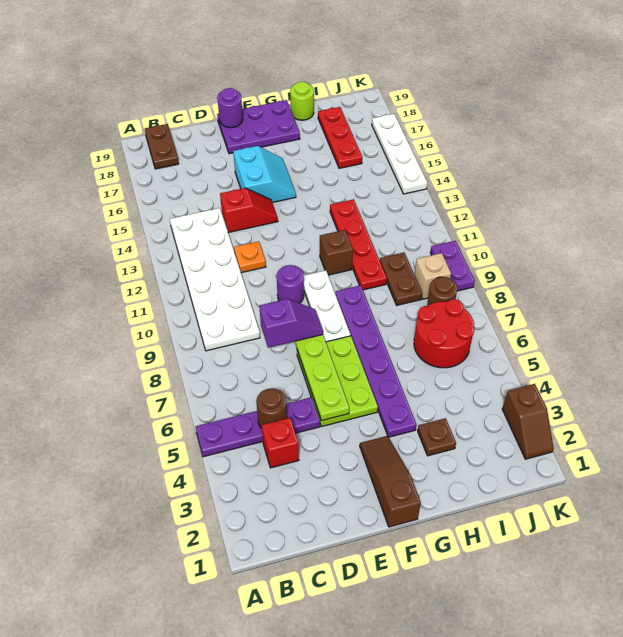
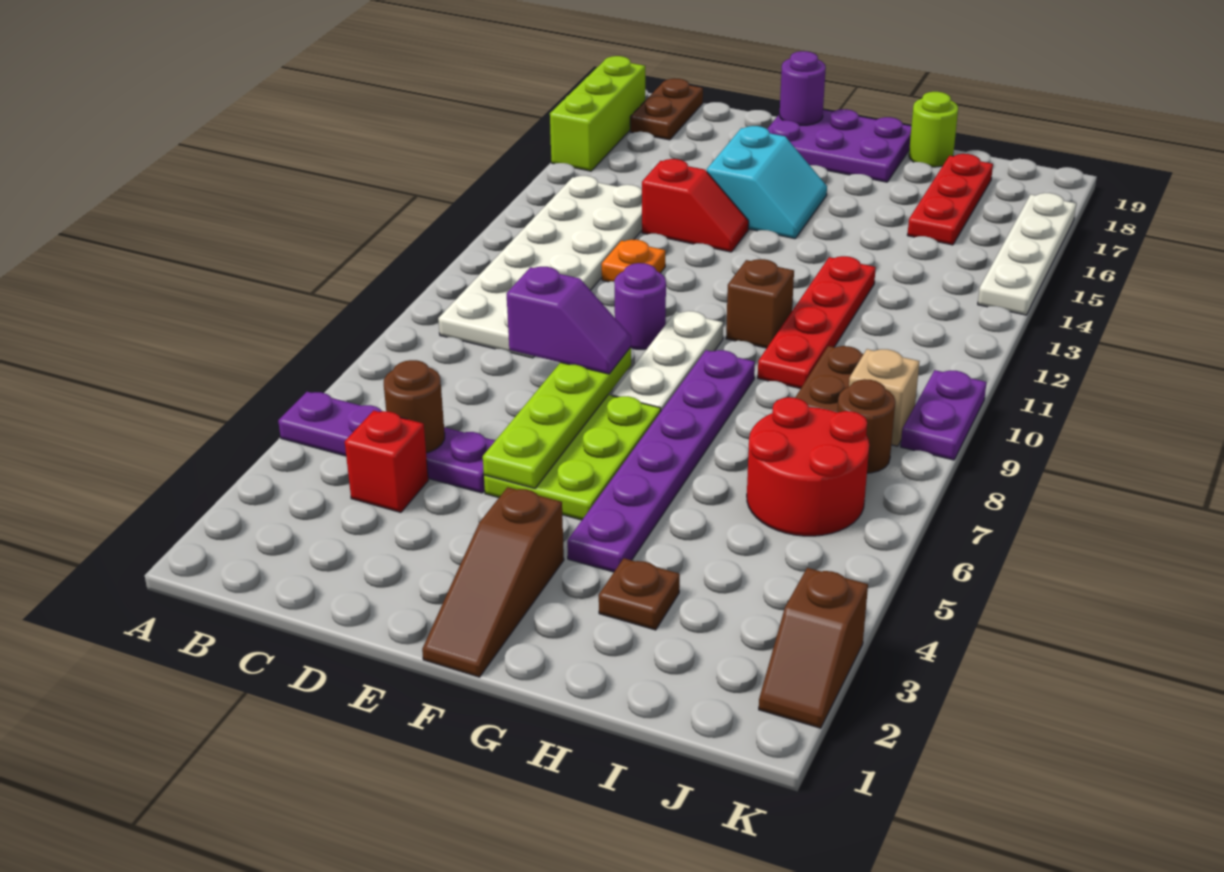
none -> lime brick A16:A18 level 1
brown slope F1:F3 level 1 top 1 -> brown slope F1:F3 level 1 top 3

